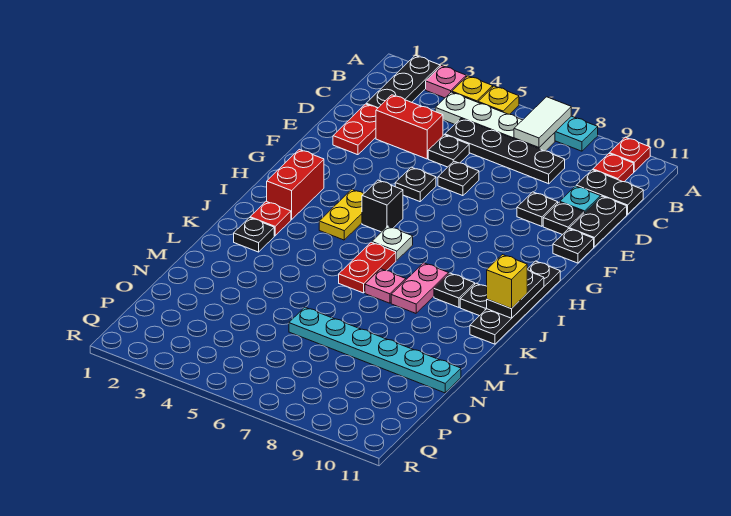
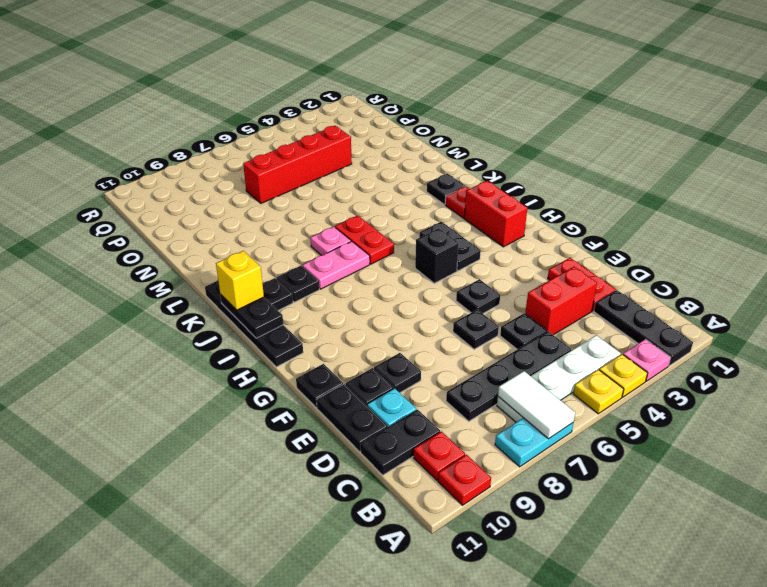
yellow plate H4:I4 level 1 -> black plate H4:I4 level 1
white plate I6 level 1 -> none
pink plate J8:K8 level 1 -> pink plate J7:J8 level 1
cyan plate N6:N11 level 1 -> none
none -> red brick O4:O7 level 1

